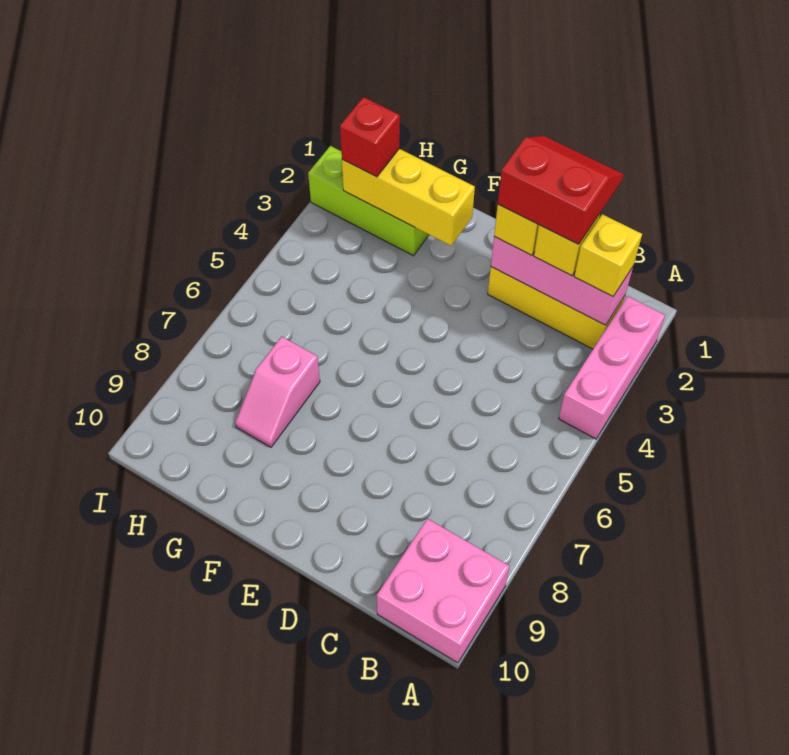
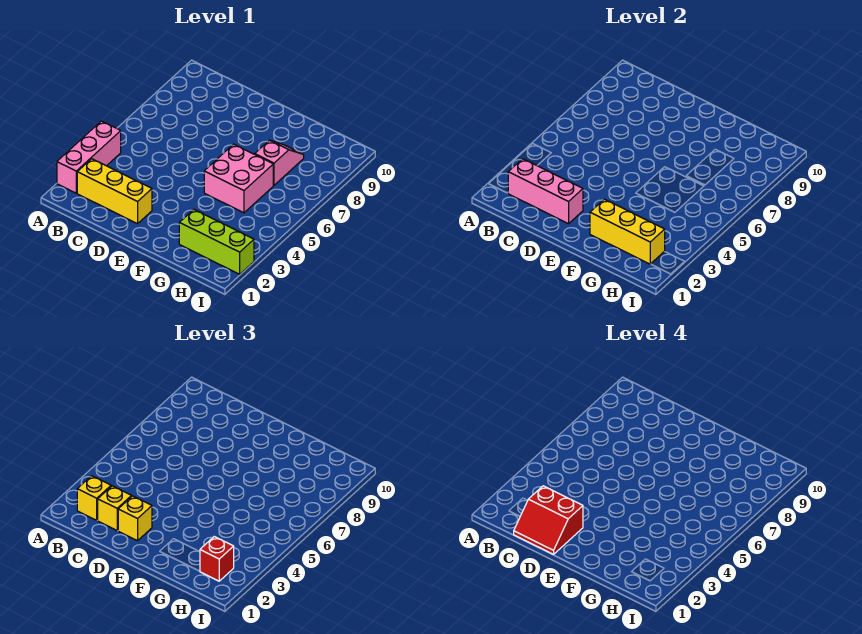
pink brick A9:B10 level 1 -> pink brick F5:G6 level 1

